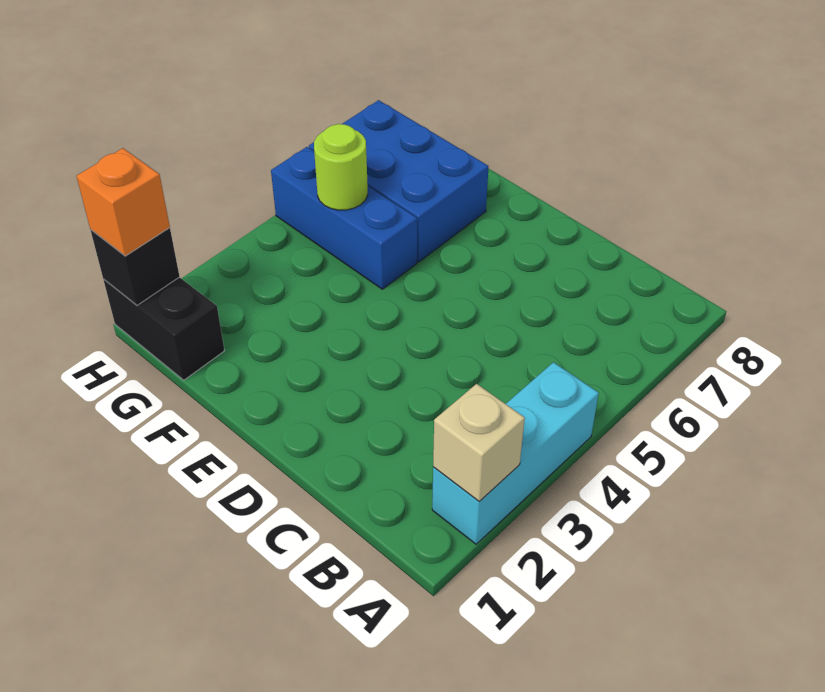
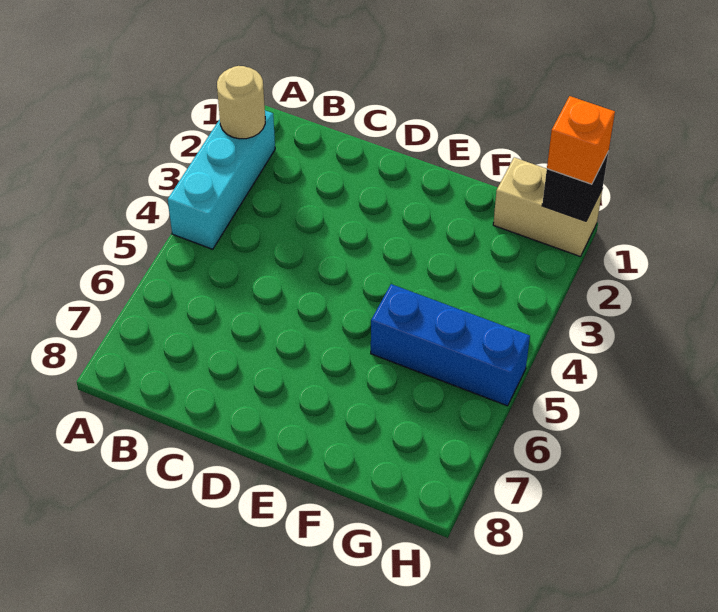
tan brick A2 level 2 -> tan round brick A2 level 2
blue brick F6:H7 level 1 -> none
black brick G1:H1 level 1 -> tan brick G1:H1 level 1
lime round brick G5 level 2 -> none

